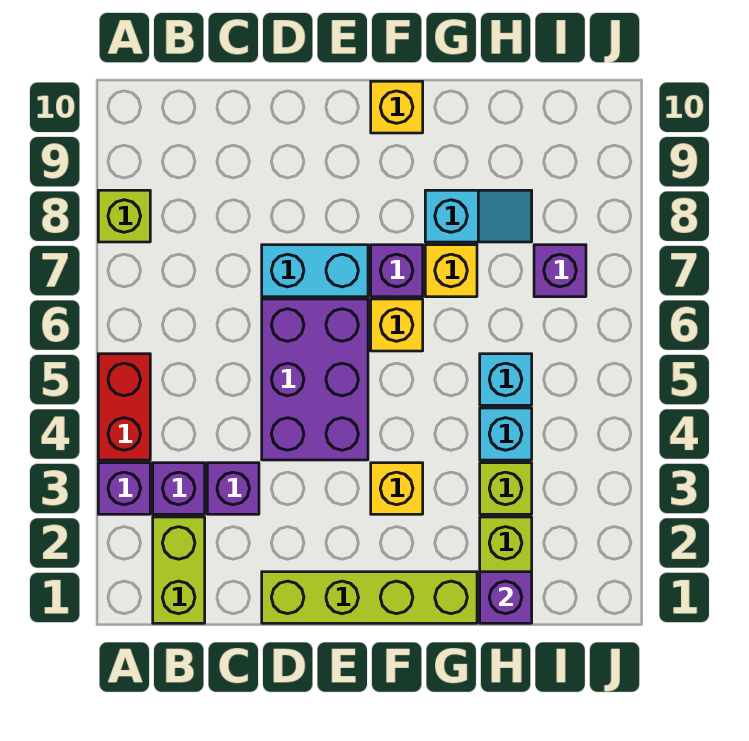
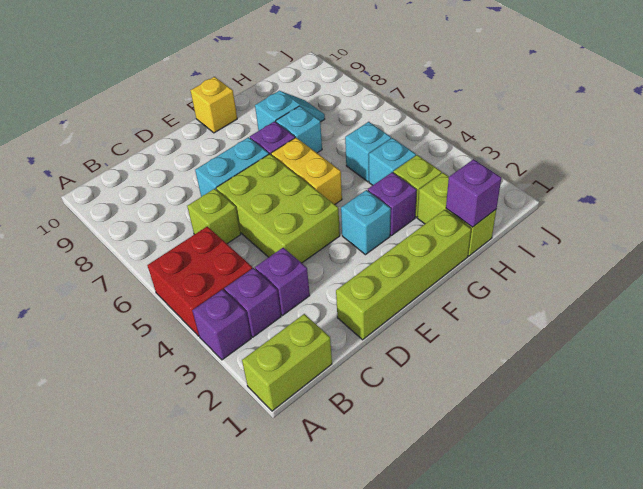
red brick A4:A5 level 1 -> red brick A4:B5 level 1
lime brick A8 level 1 -> lime brick C6 level 1
lime brick B1:B2 level 1 -> lime brick A1:B1 level 1
purple brick D4:E6 level 1 -> lime brick D4:E6 level 1
yellow brick F3 level 1 -> cyan brick F3 level 1
yellow brick F6 level 1 -> yellow brick F5:F6 level 1
yellow brick G7 level 1 -> cyan brick G7 level 1
purple brick I7 level 1 -> purple brick G3 level 1

